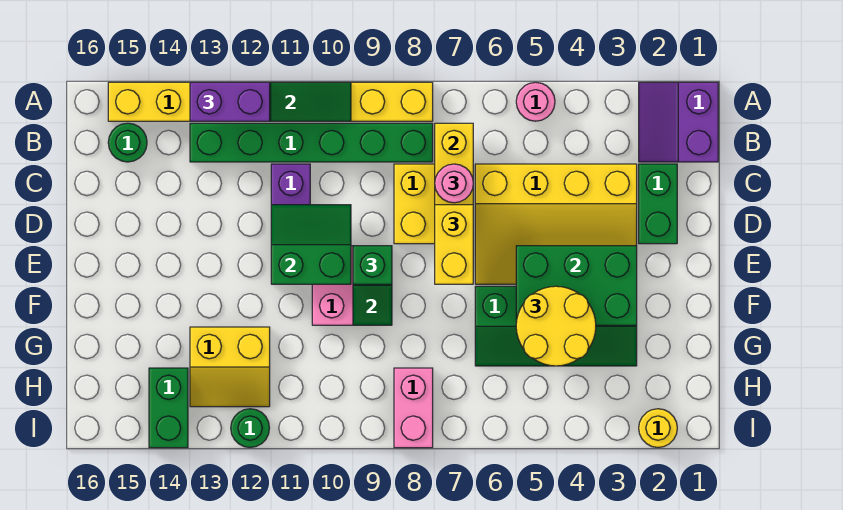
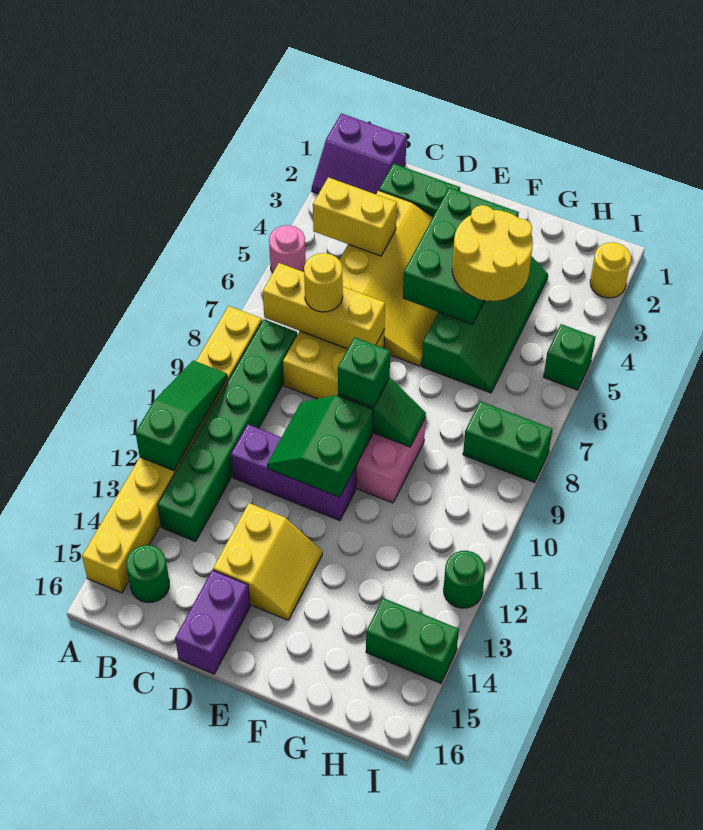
purple brick A12:A13 level 3 -> purple brick D15:D16 level 1
pink round brick C7 level 3 -> yellow round brick C7 level 3
yellow brick D7:E7 level 3 -> yellow brick B4:C4 level 2
yellow slope G12:H13 level 1 top G -> yellow slope D13:E14 level 1 top D
pink brick H8:I8 level 1 -> green brick H8:I8 level 1
none -> green brick I5 level 1

